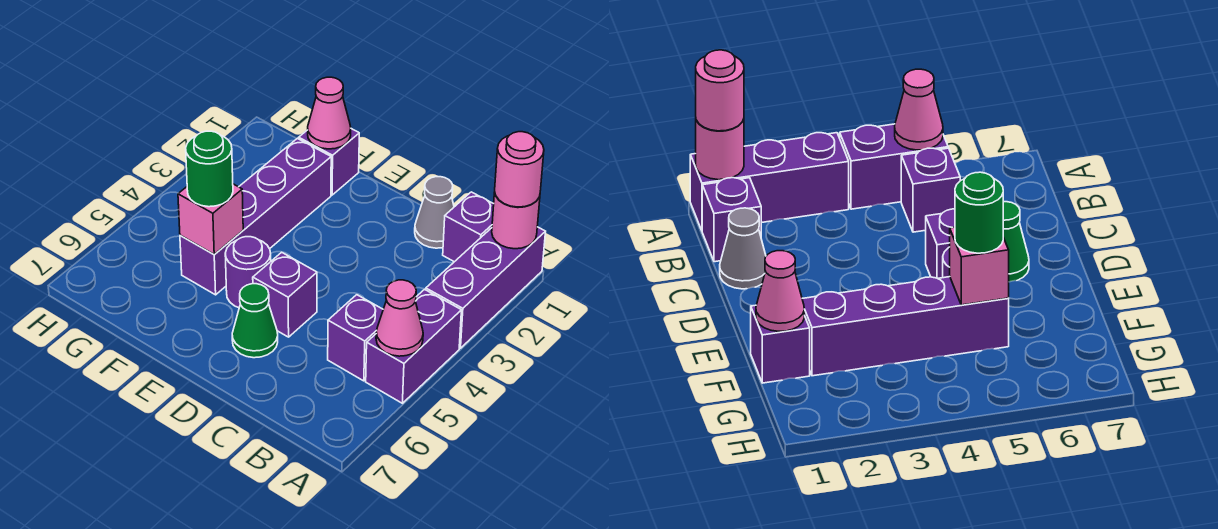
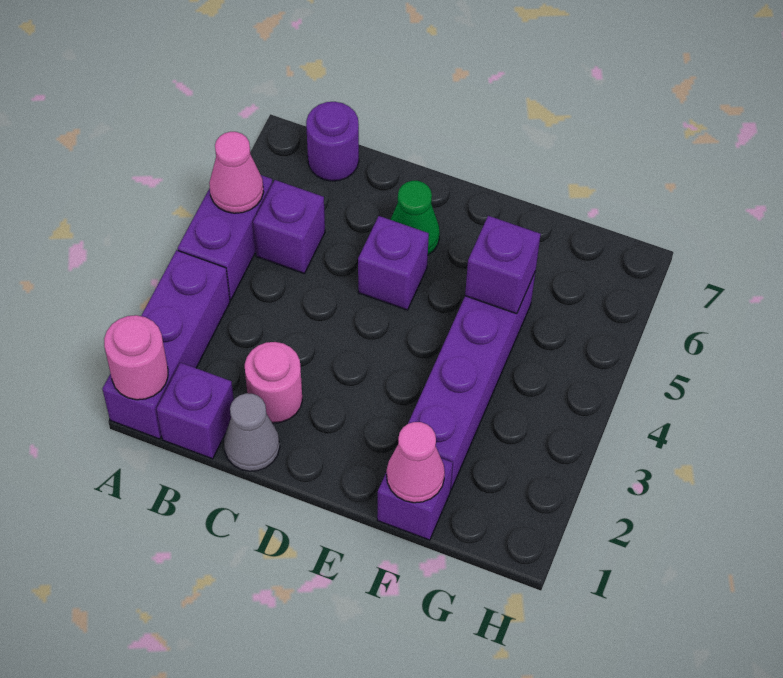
pink round brick A1 level 3 -> pink round brick C2 level 1
purple round brick E5 level 1 -> purple round brick B7 level 1
pink brick F5 level 2 -> purple brick F5 level 2
green round brick F5 level 3 -> none

